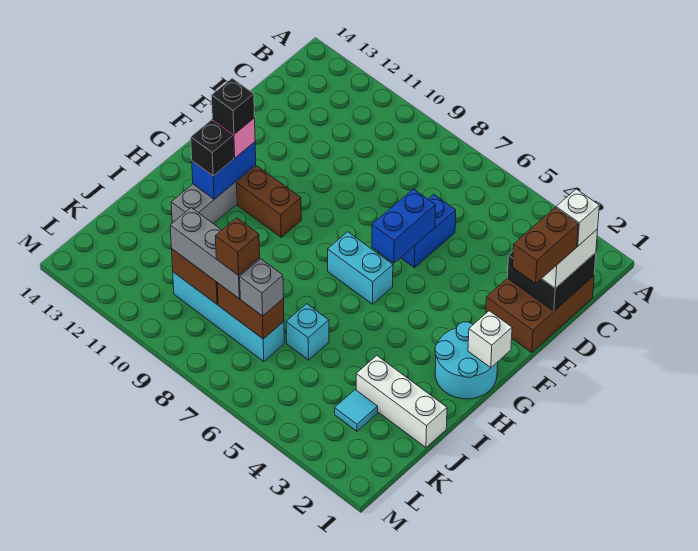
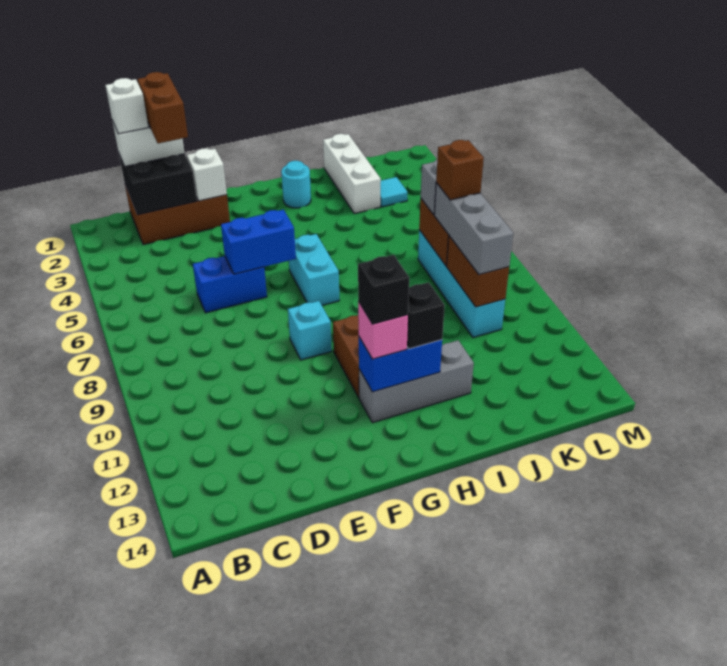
brown brick D1:E1 level 4 -> brown brick D1:D2 level 4
cyan round brick G1:H2 level 1 -> cyan round brick H2 level 1
white brick G1 level 2 -> white brick E2 level 2
cyan brick J6 level 1 -> cyan brick F9 level 1

